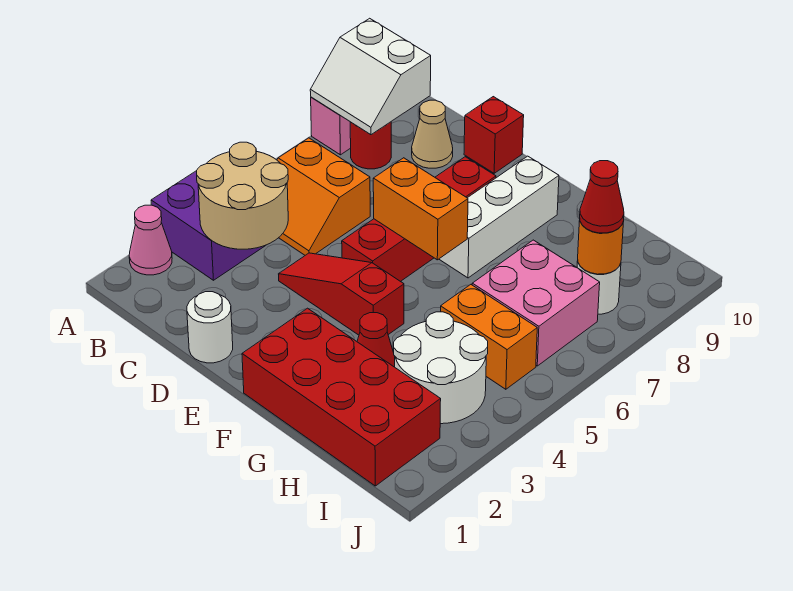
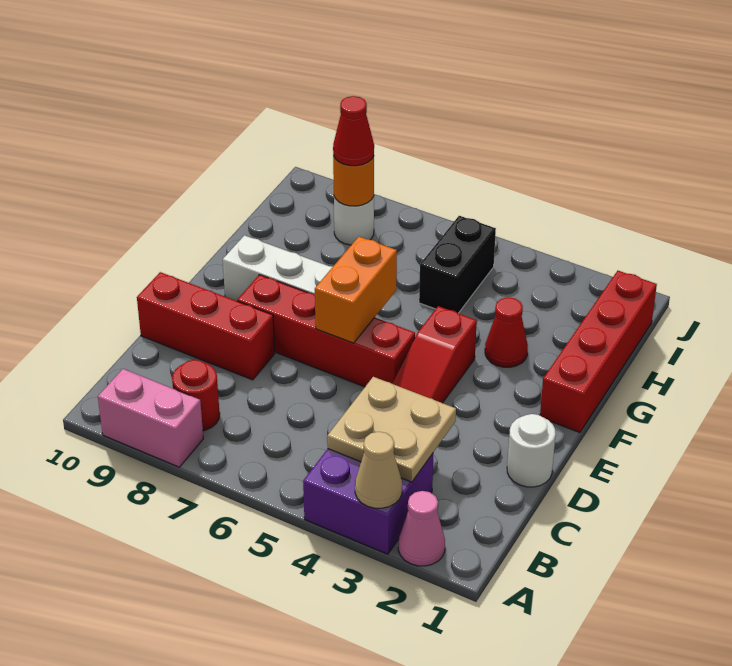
white slope A8:B9 level 2 top 9 -> none
tan round brick B3:C4 level 2 -> tan plate B3:C4 level 2
orange slope B5:C6 level 1 top 6 -> none
tan cone C9 level 1 -> tan cone A3 level 2
red brick D10 level 1 -> red brick D8:D10 level 1
red brick F1:I2 level 1 -> red brick F1:I1 level 1
white round brick H3:I4 level 1 -> none
orange brick H5:I5 level 1 -> black brick H5:I5 level 1
pink brick H6:I7 level 1 -> none

